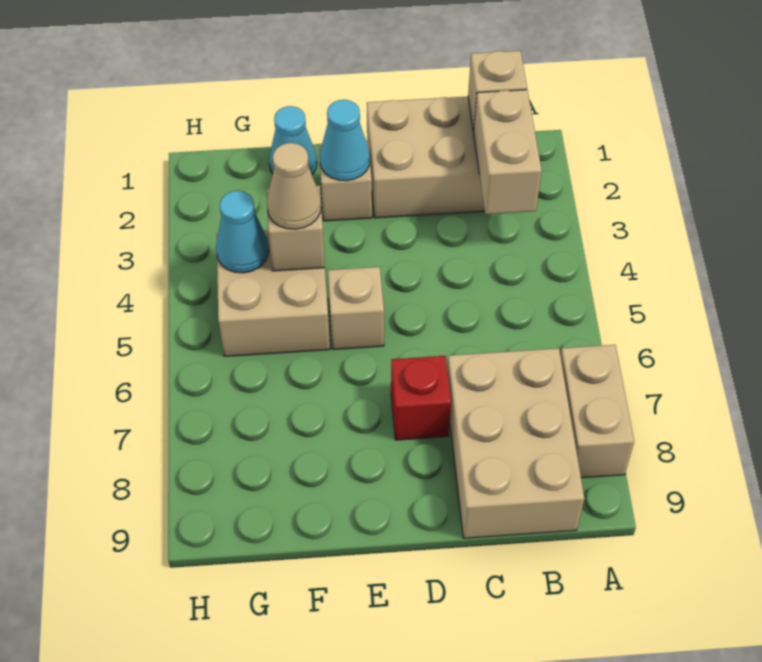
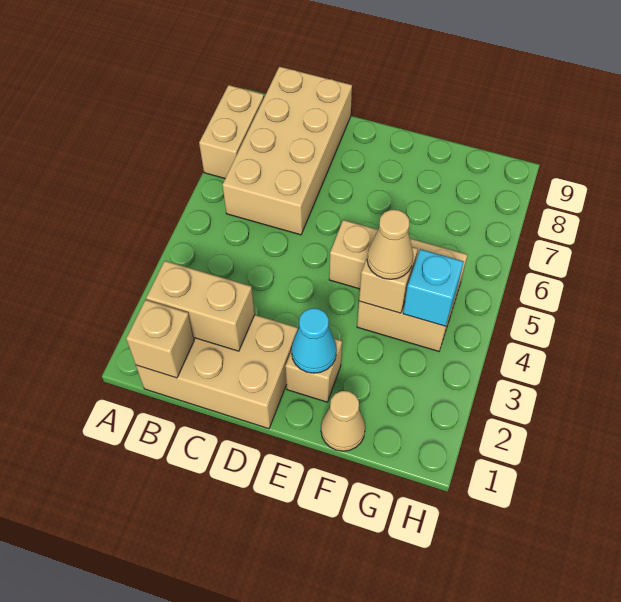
tan brick B2:B3 level 2 -> tan brick B2:C2 level 2
tan brick B7:C9 level 1 -> tan brick B6:C9 level 1
red brick D7 level 1 -> none
cyan cone F1 level 1 -> tan cone F1 level 1
cyan cone G4 level 2 -> cyan brick G4 level 2

